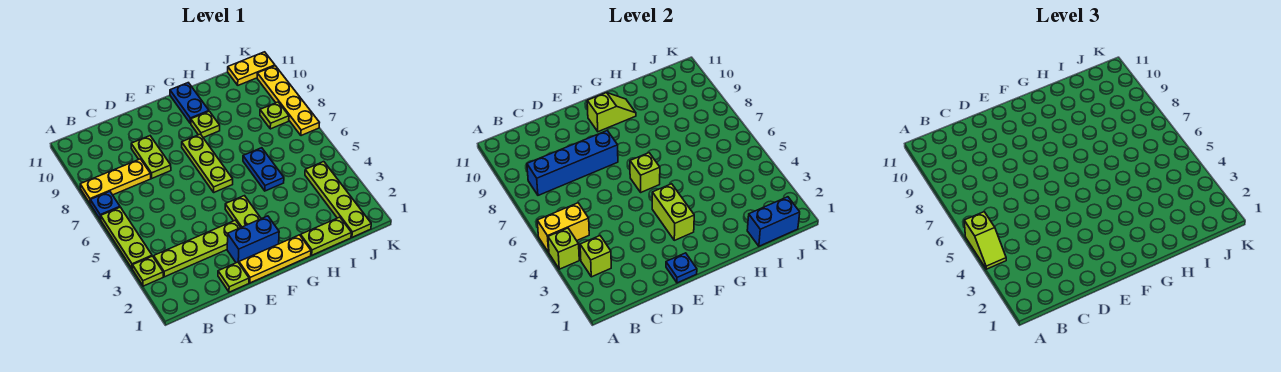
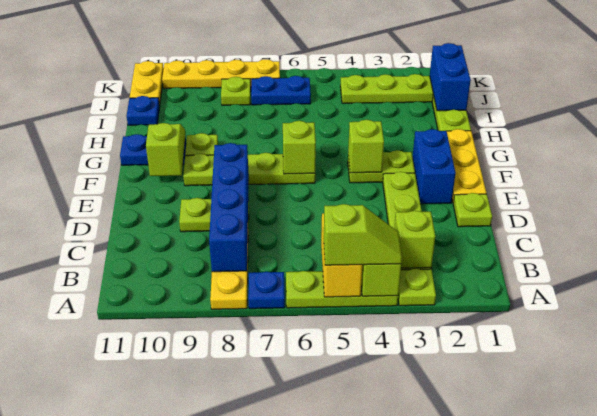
blue plate E1 level 2 -> blue plate I11 level 1
lime brick F3:F4 level 2 -> lime brick F4 level 2
lime plate F6:F8 level 1 -> lime plate F6:F9 level 1
blue plate H5:H6 level 1 -> blue plate J6:J7 level 1

